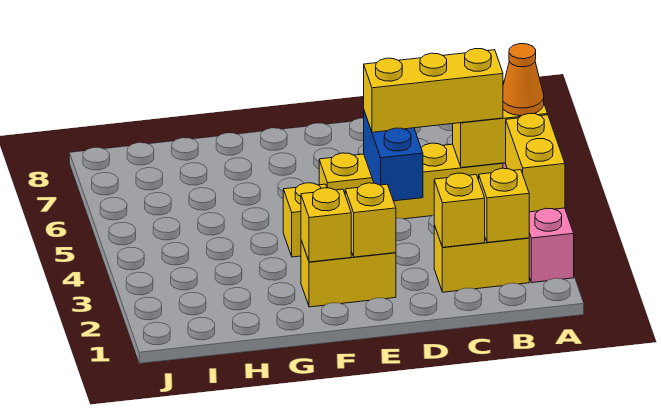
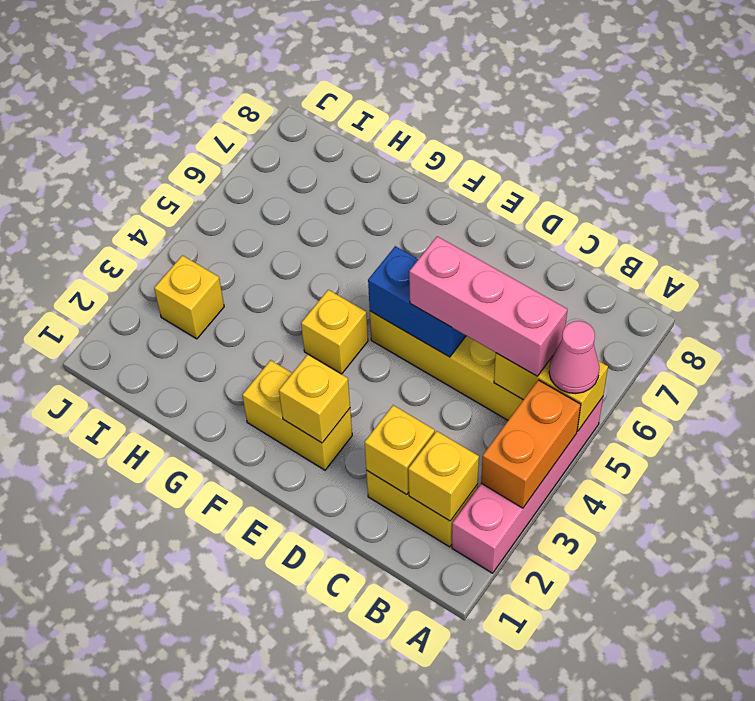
yellow brick A3:A4 level 2 -> orange brick A3:A4 level 2
orange cone A5 level 3 -> pink cone A5 level 3
yellow brick B5:D5 level 3 -> pink brick B5:D5 level 3
blue brick D4:D5 level 2 -> blue brick D5:E5 level 2
yellow brick F2 level 2 -> yellow brick I3 level 1

